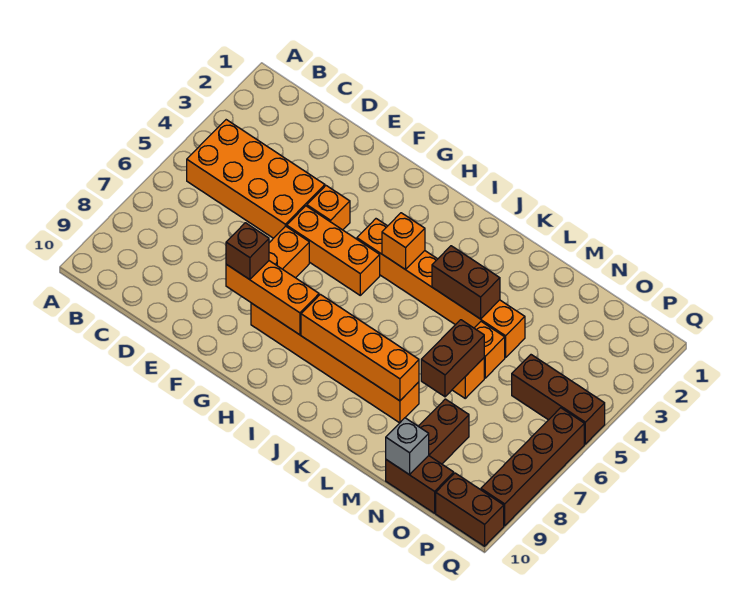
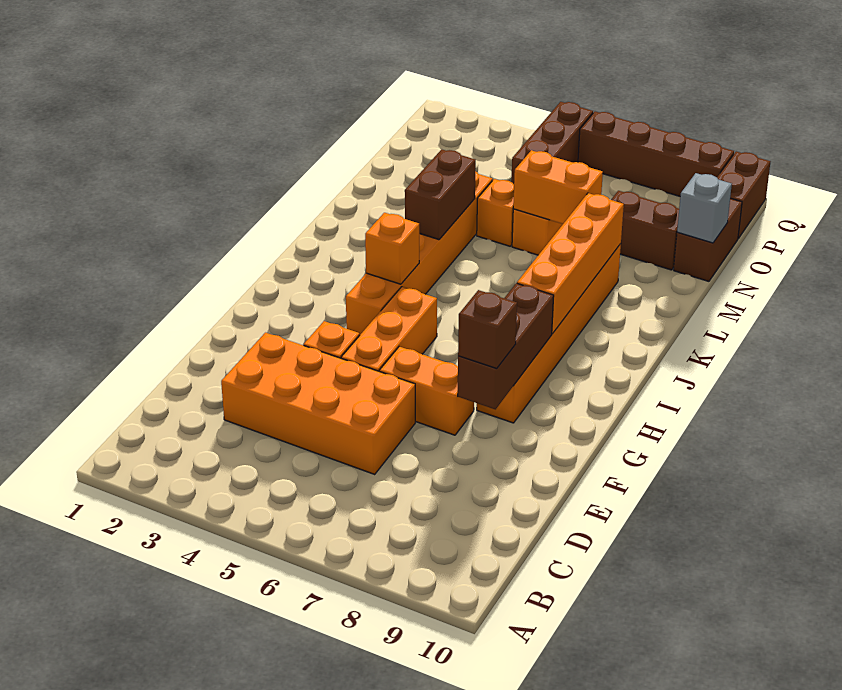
orange brick B4:E5 level 1 -> orange brick D3:E6 level 1
orange brick F8:H8 level 2 -> brown brick F8:H8 level 2
brown brick M6:M7 level 2 -> orange brick M6:M7 level 2

